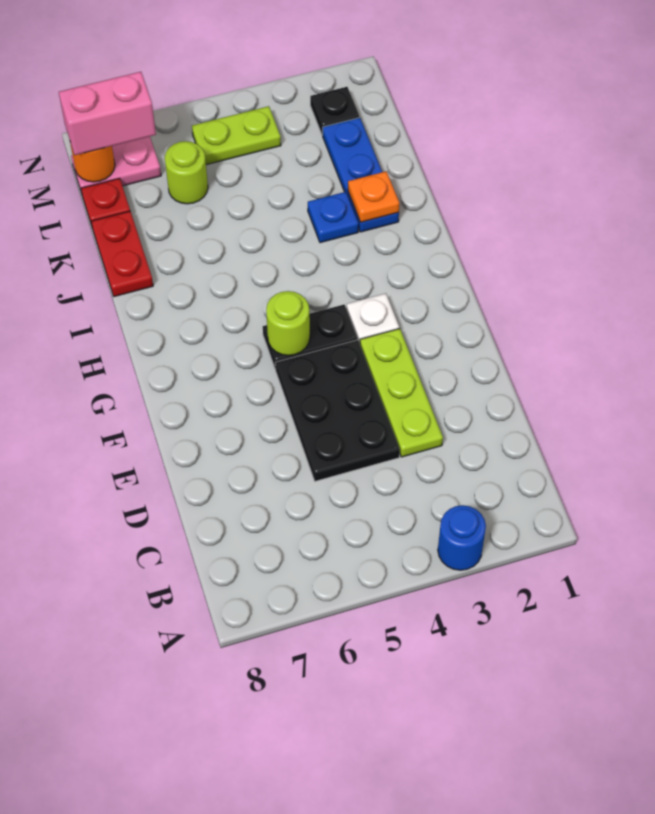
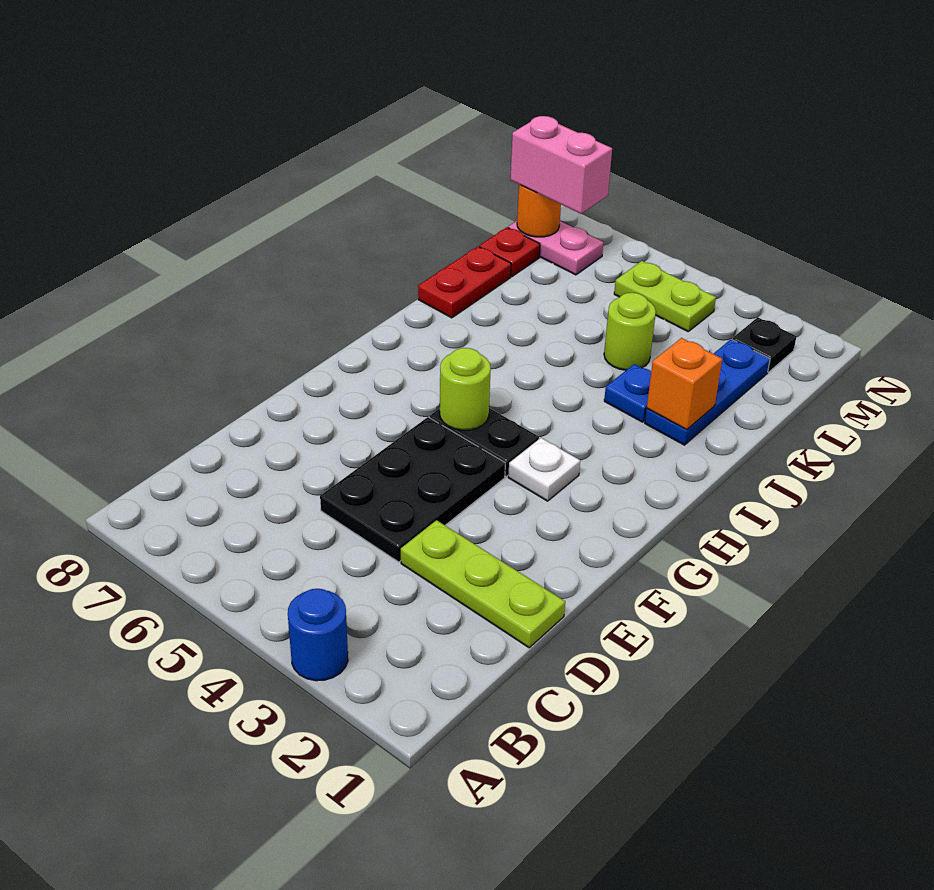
lime plate D3:F3 level 1 -> lime plate D1:D3 level 1
orange plate J2 level 2 -> orange brick J2 level 2
lime round brick L6 level 1 -> lime round brick K4 level 1

